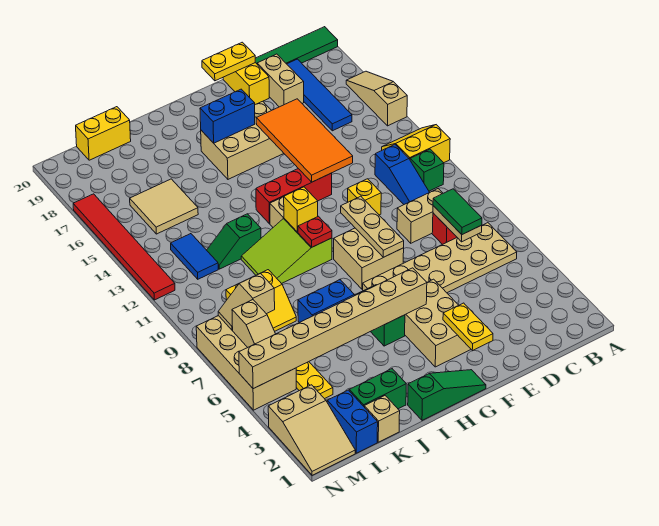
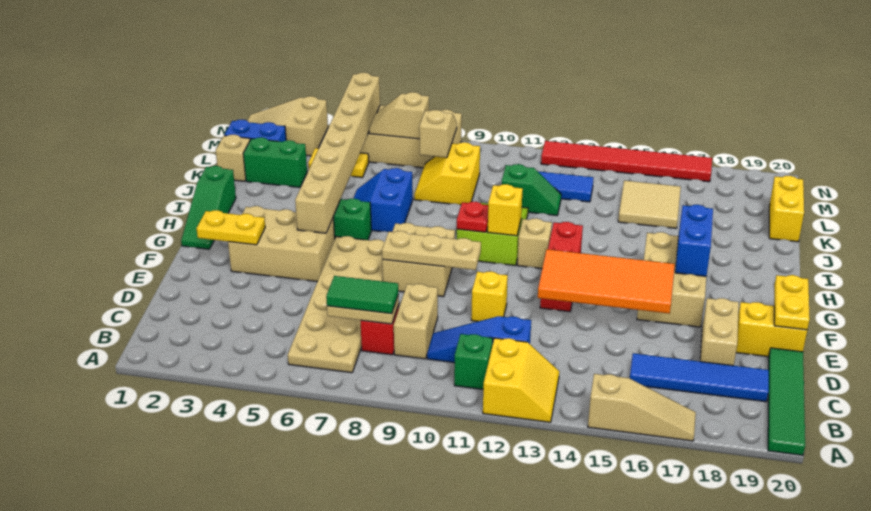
tan brick D18:D19 level 1 -> tan brick D18:E18 level 1
green brick J2:K2 level 1 -> green brick K2:K3 level 1
green slope J12:K12 level 1 top J -> green slope K11:K12 level 1 top 11

